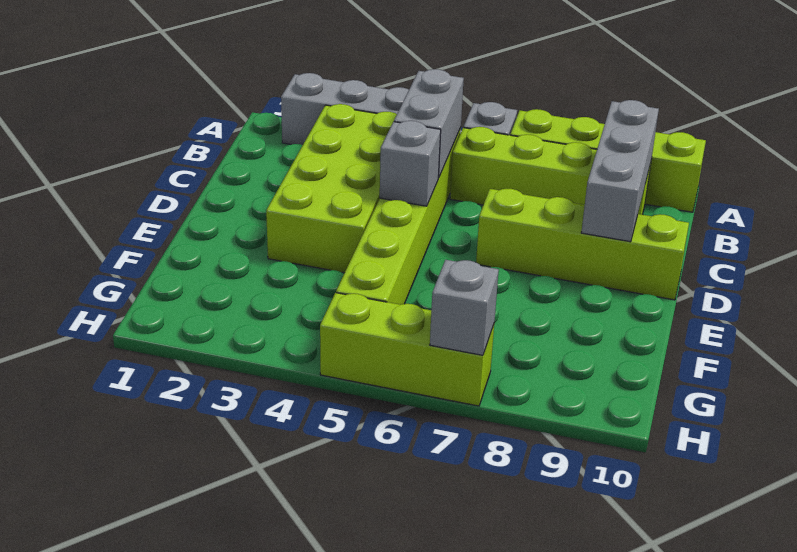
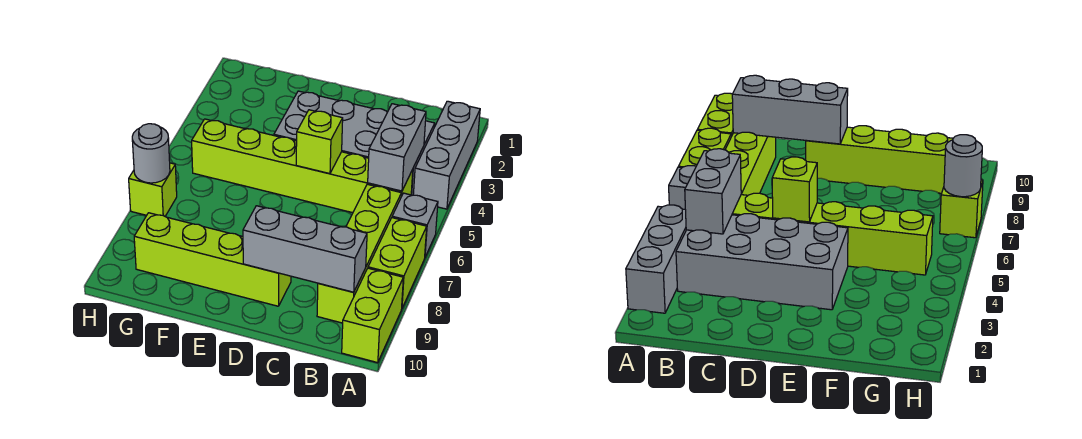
lime brick B3:E4 level 1 -> grey brick B3:E4 level 1
grey brick B5:C5 level 2 -> grey brick B4:B5 level 2
grey brick D5 level 2 -> lime brick D5 level 2
lime brick D7:D10 level 1 -> lime brick D9:G9 level 1
lime brick H5:H7 level 1 -> lime brick H7 level 1
grey brick H7 level 2 -> grey round brick H7 level 2

